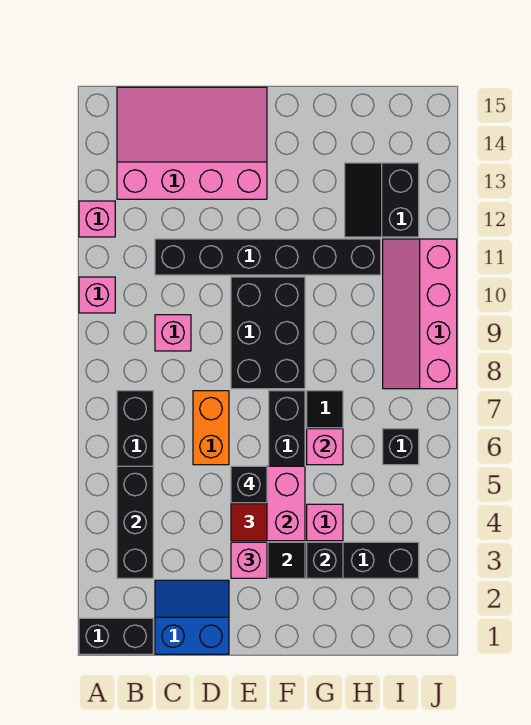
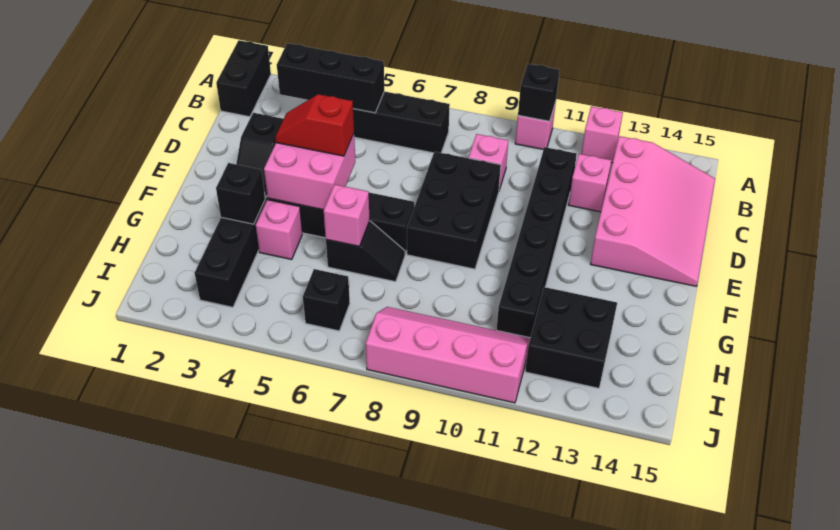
blue slope C1:D2 level 1 top 1 -> none
orange brick D6:D7 level 1 -> none
pink brick E3 level 3 -> pink brick C12 level 1
black brick E5 level 4 -> black brick A10 level 2
black brick E8:F10 level 1 -> black brick D8:F9 level 1
black slope H12:I13 level 1 top I -> black brick H12:I13 level 1

